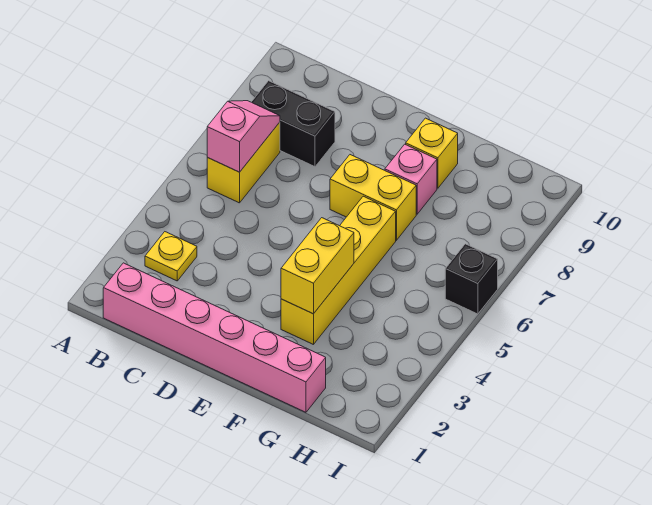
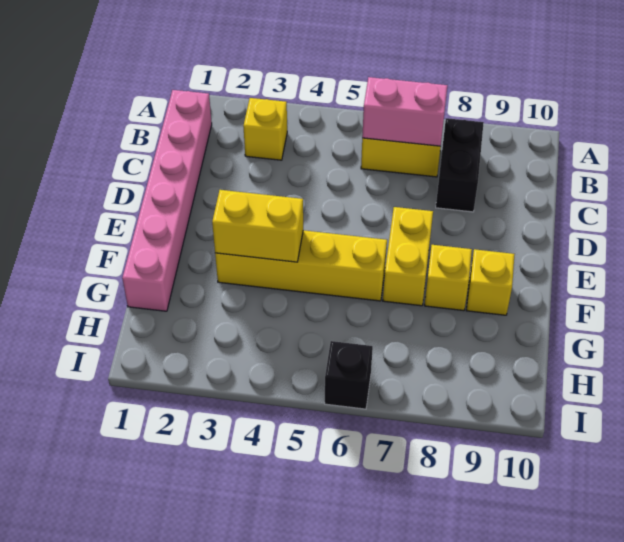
yellow plate B3 level 1 -> yellow brick B3 level 1
pink slope B6:B7 level 2 top 6 -> pink brick B6:B7 level 2
pink brick F8 level 1 -> yellow brick F8 level 1

